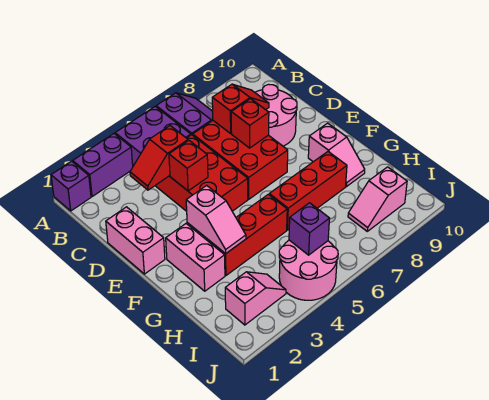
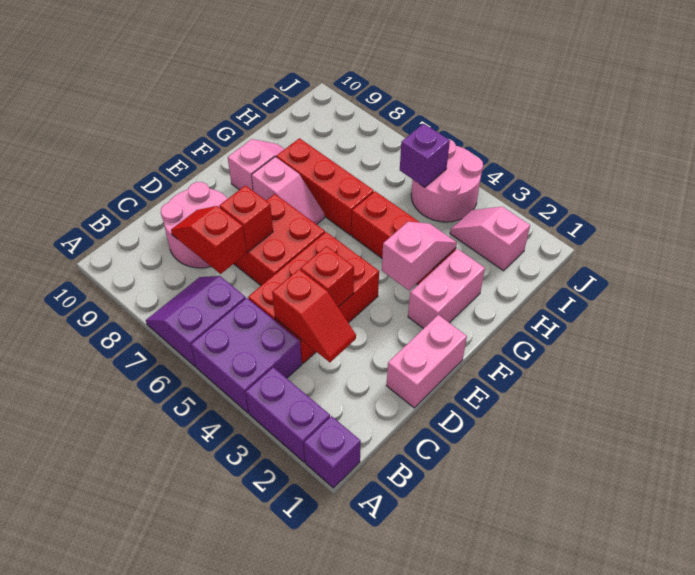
red brick C6:E7 level 1 -> red brick D6:E7 level 1
pink slope I8:I9 level 1 top 9 -> pink slope F7:F8 level 1 top 8

